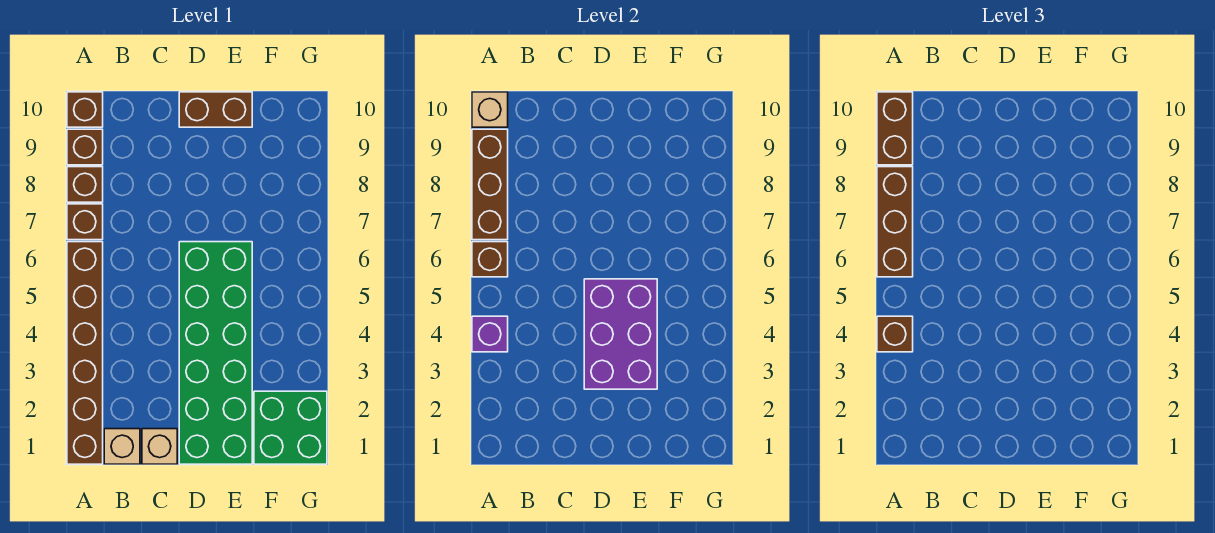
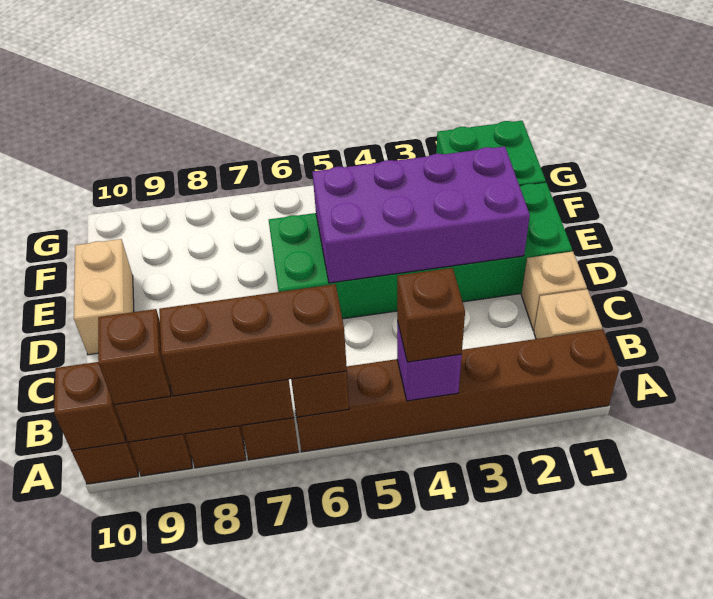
brown brick A9:A10 level 3 -> brown brick A9 level 3
tan brick A10 level 2 -> brown brick A10 level 2
purple brick D3:E5 level 2 -> purple brick D2:E5 level 2
brown brick D10:E10 level 1 -> tan brick D10:E10 level 1

